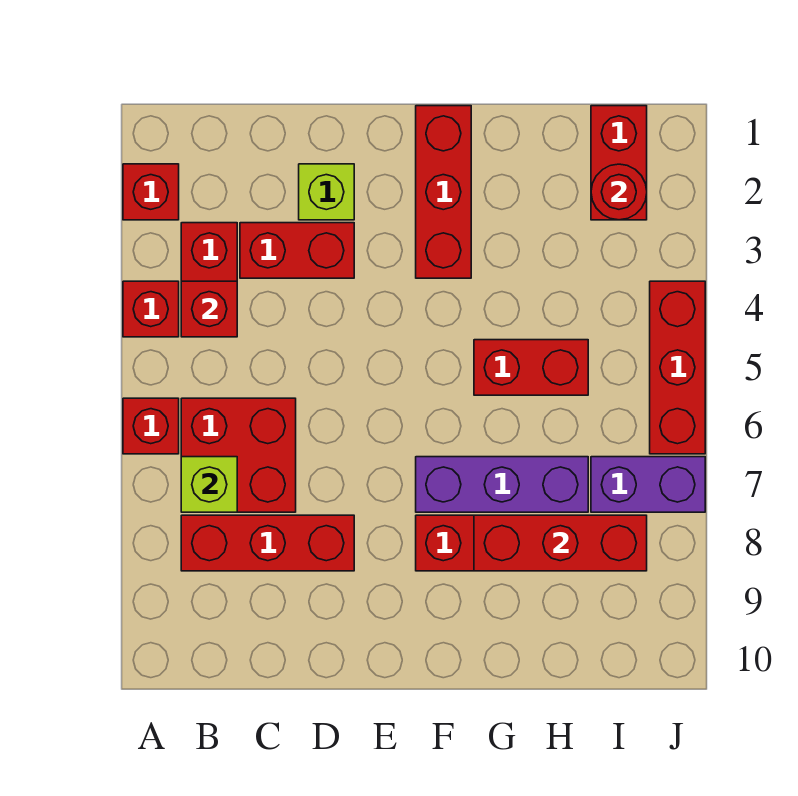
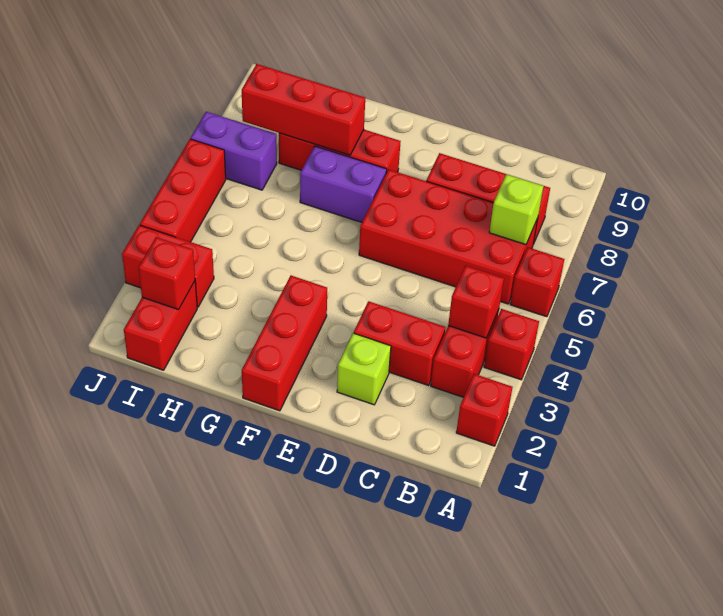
red brick B6:C7 level 1 -> red brick B6:E7 level 1
purple brick F7:H7 level 1 -> purple brick F7:G7 level 1
red brick G5:H5 level 1 -> red brick I3:J3 level 1
red round brick I2 level 2 -> red brick I2 level 2

